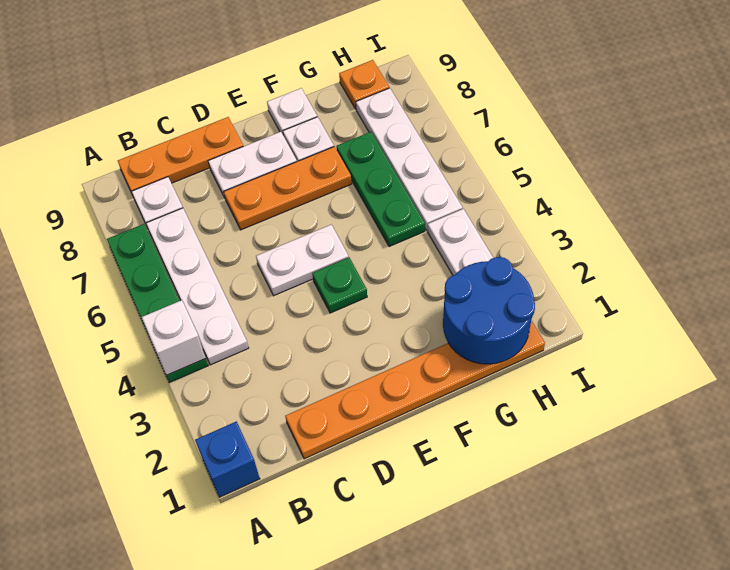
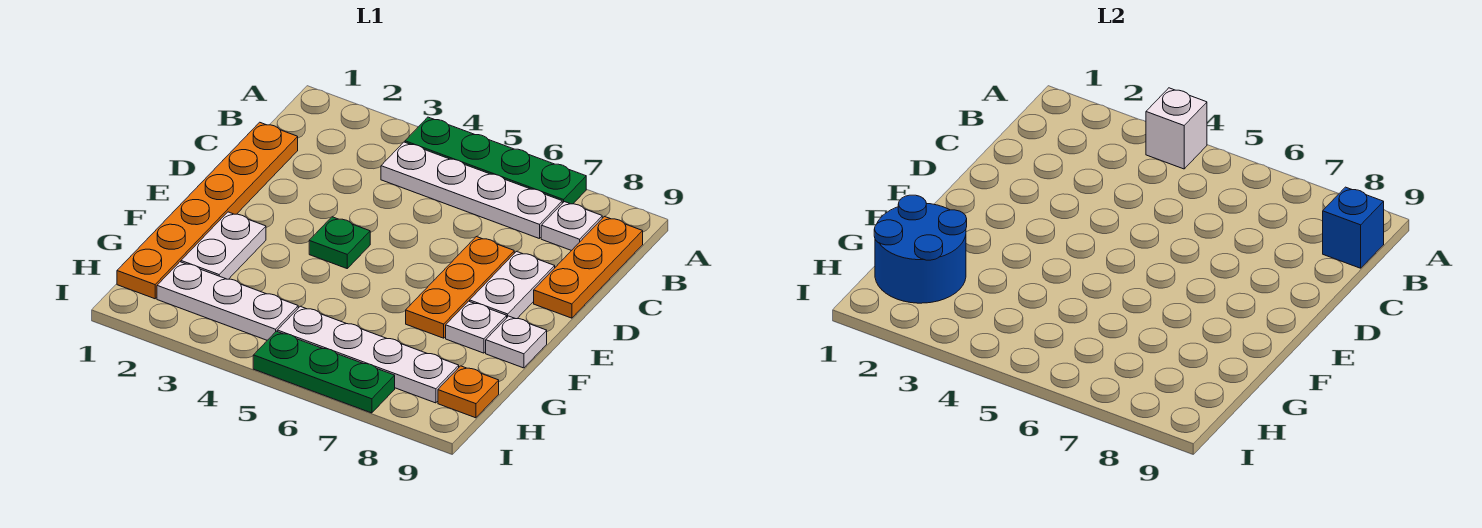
blue brick A1 level 1 -> blue brick B9 level 2
white plate D5:E5 level 1 -> white plate F2:G2 level 1
green plate G5:G7 level 1 -> green plate I5:I7 level 1

